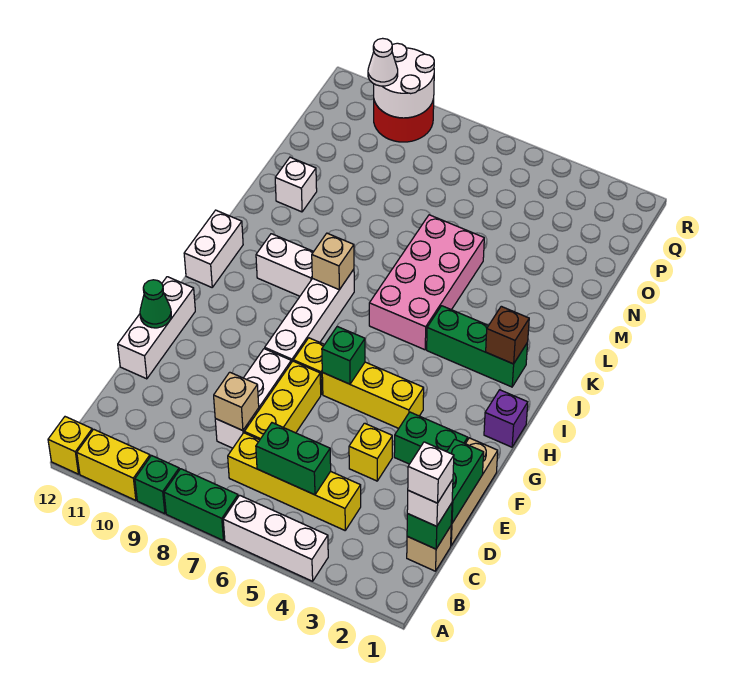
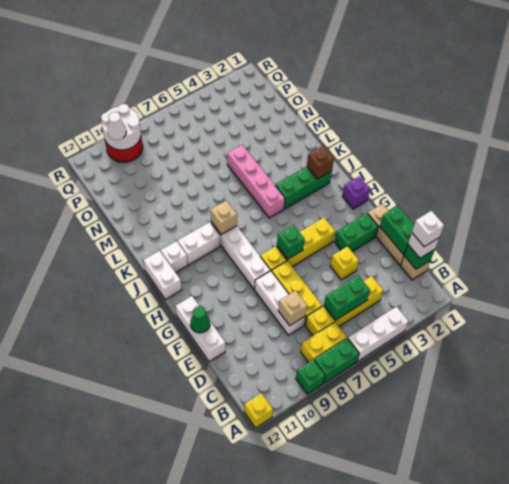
yellow brick A10:A11 level 1 -> yellow brick B7:B8 level 1
pink brick J5:M6 level 1 -> pink brick J5:M5 level 1
white brick M11 level 1 -> white brick J11 level 1

